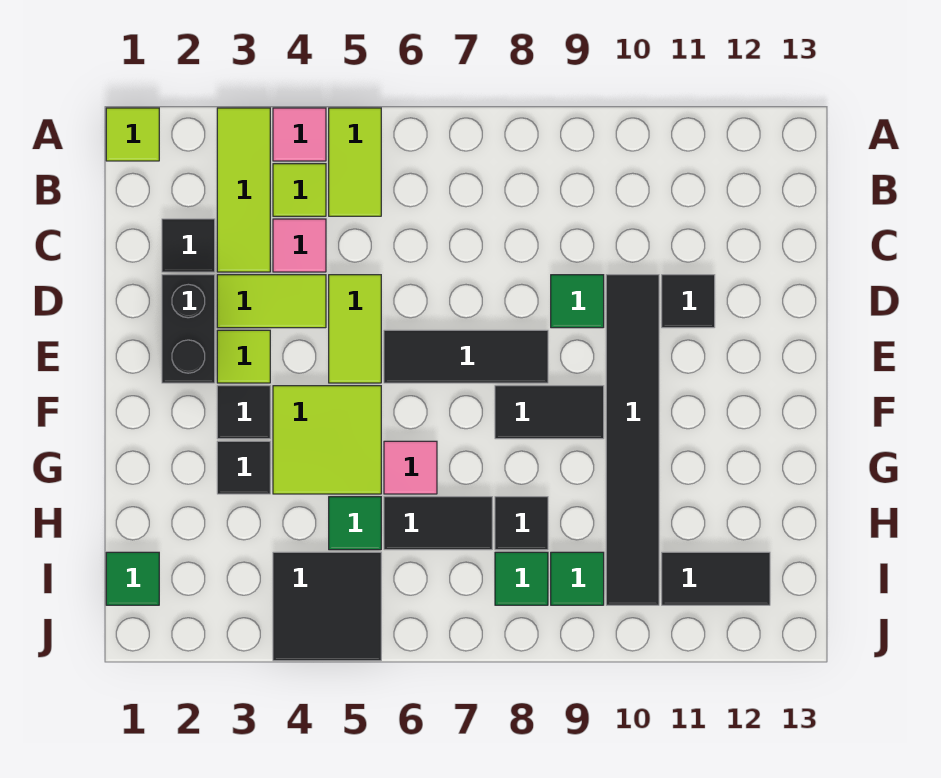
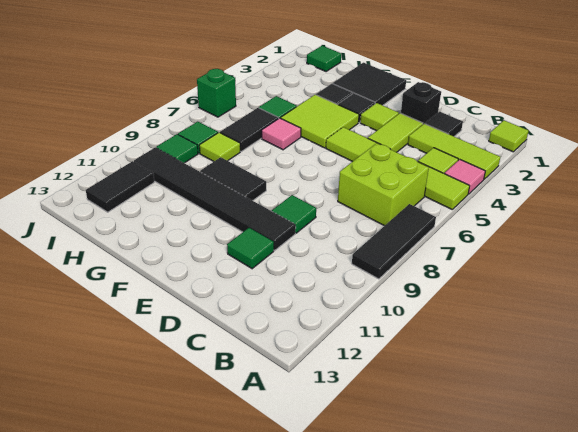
none -> lime brick B6:C7 level 1
pink tile C4 level 1 -> none
black brick D2:E2 level 1 -> black brick D2 level 1
black tile D11 level 1 -> green tile D11 level 1
black tile E6:E8 level 1 -> black tile A7:A9 level 1
black tile F8:F9 level 1 -> black tile F9:G9 level 1
black tile H8 level 1 -> lime tile H8 level 1
black tile I4:J5 level 1 -> black tile F1:G2 level 1
none -> green brick J6 level 1

